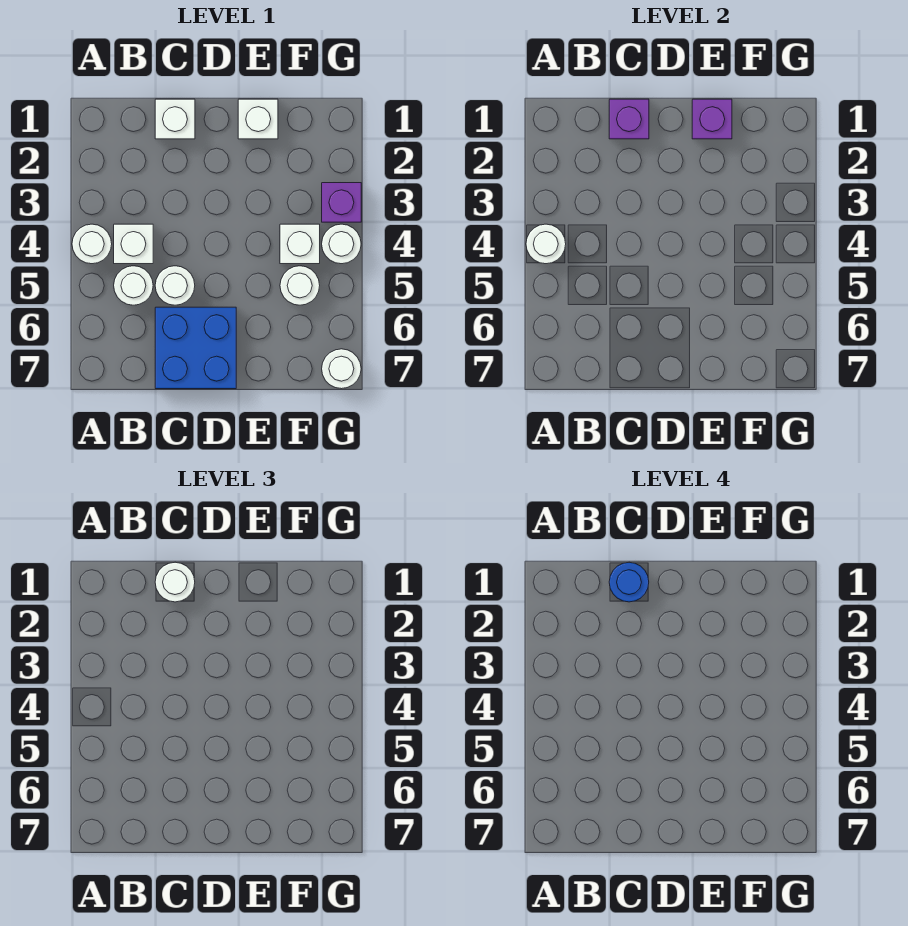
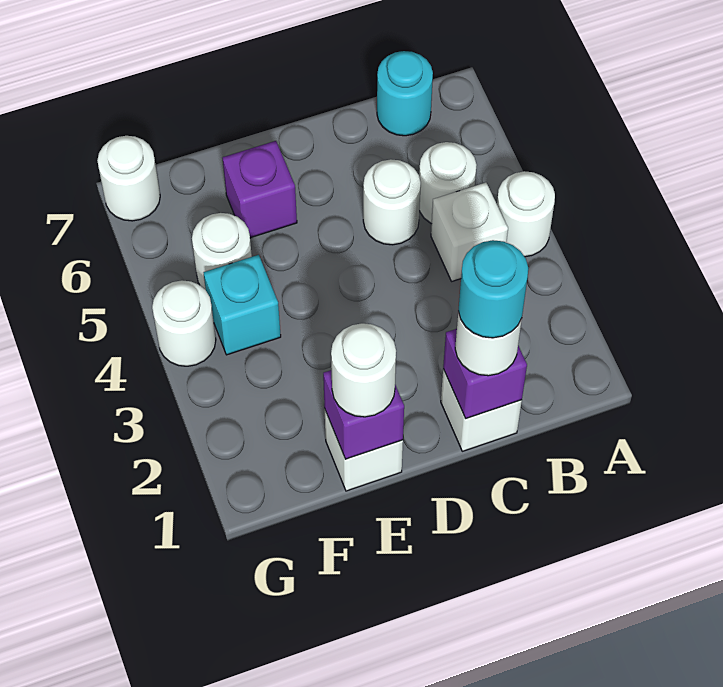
white round brick A4 level 2 -> white round brick E1 level 3
none -> cyan round brick B7 level 1
blue round brick C1 level 4 -> cyan round brick C1 level 4
blue brick C6:D7 level 1 -> none
white brick F4 level 1 -> cyan brick F4 level 1
purple brick G3 level 1 -> purple brick E6 level 1

